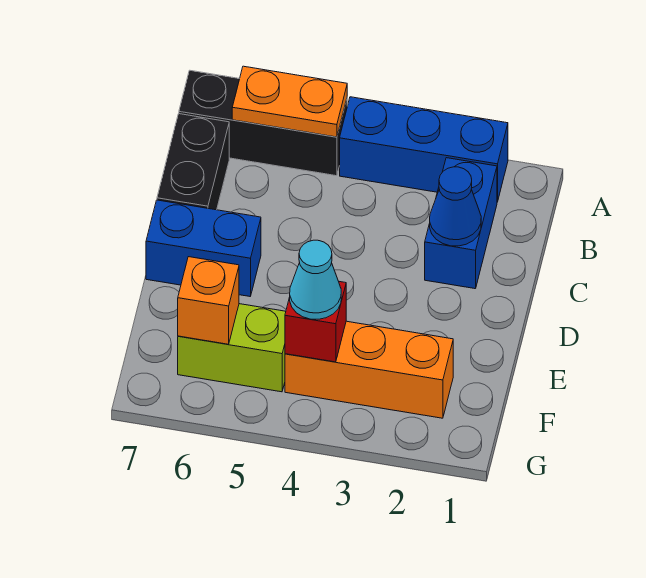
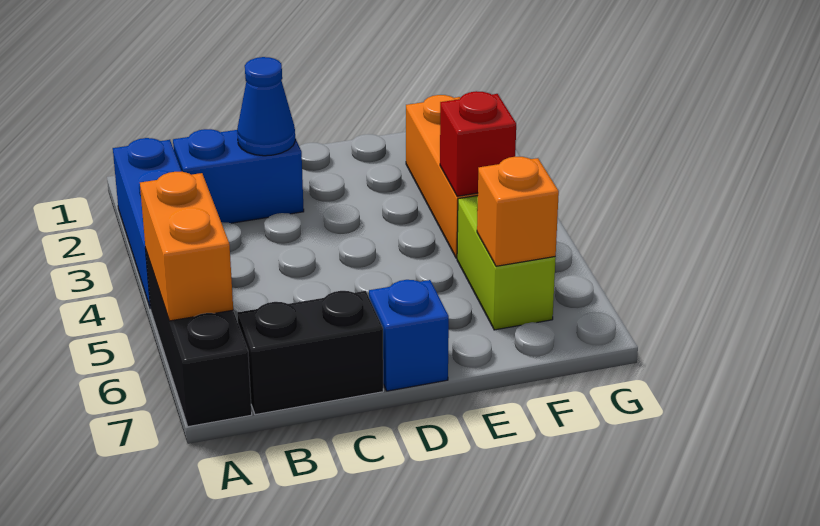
orange plate A5:A6 level 2 -> orange brick A5:A6 level 2
blue brick D6:D7 level 1 -> blue brick D7 level 1
cyan cone F4 level 3 -> none

